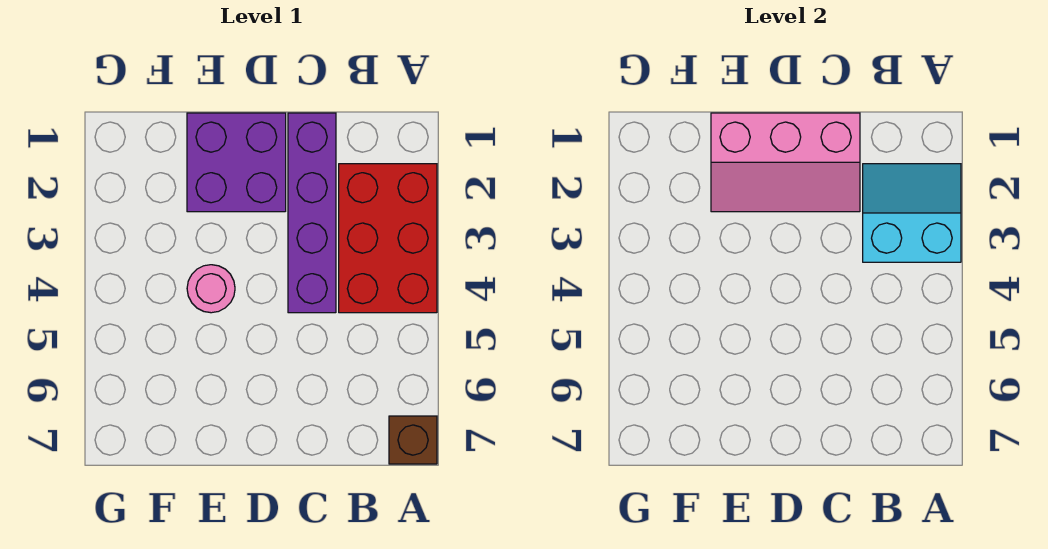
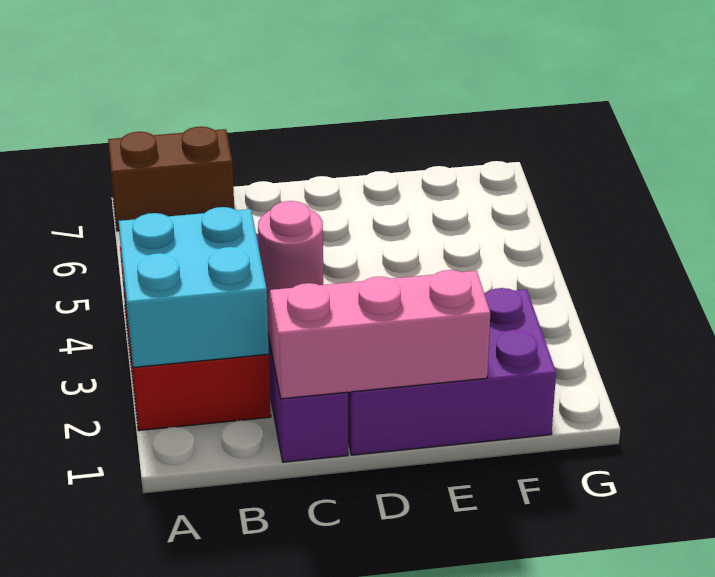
cyan slope A2:B3 level 2 top 3 -> cyan brick A2:B3 level 2
brown brick A7 level 1 -> brown brick A7:B7 level 1
purple brick D1:E2 level 1 -> purple brick D1:F2 level 1
pink round brick E4 level 1 -> pink round brick C3 level 2

